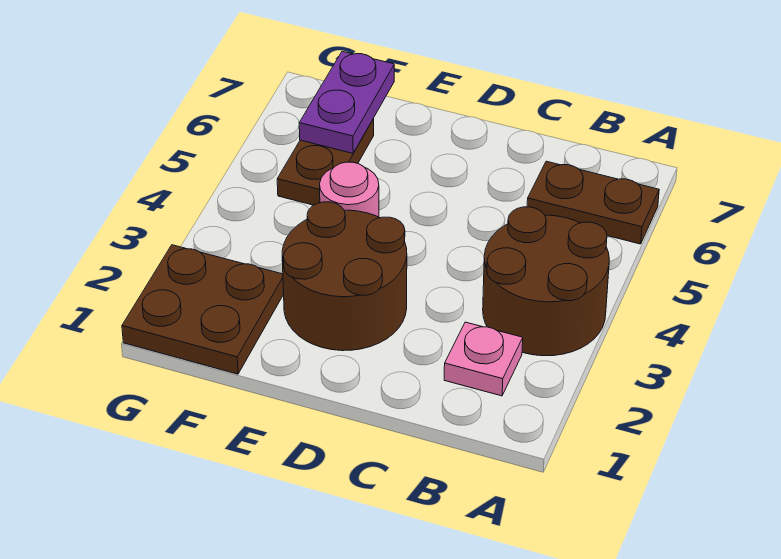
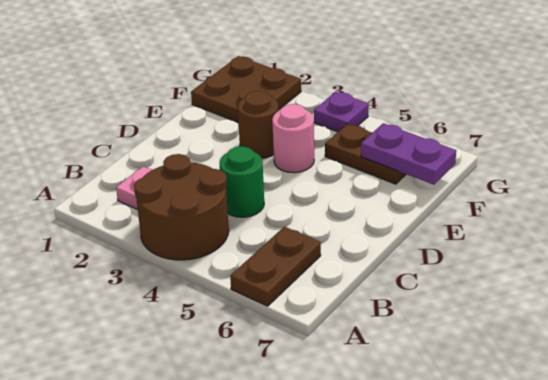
none -> green round brick C4 level 1
brown round brick D2:E3 level 1 -> brown round brick E3 level 1
none -> purple plate G4 level 1

